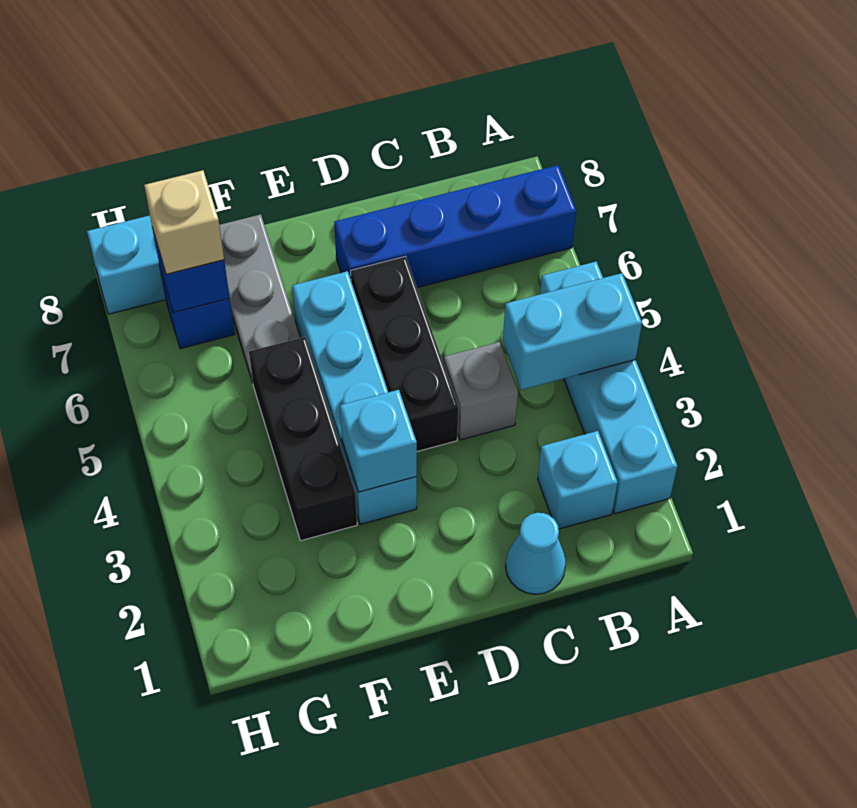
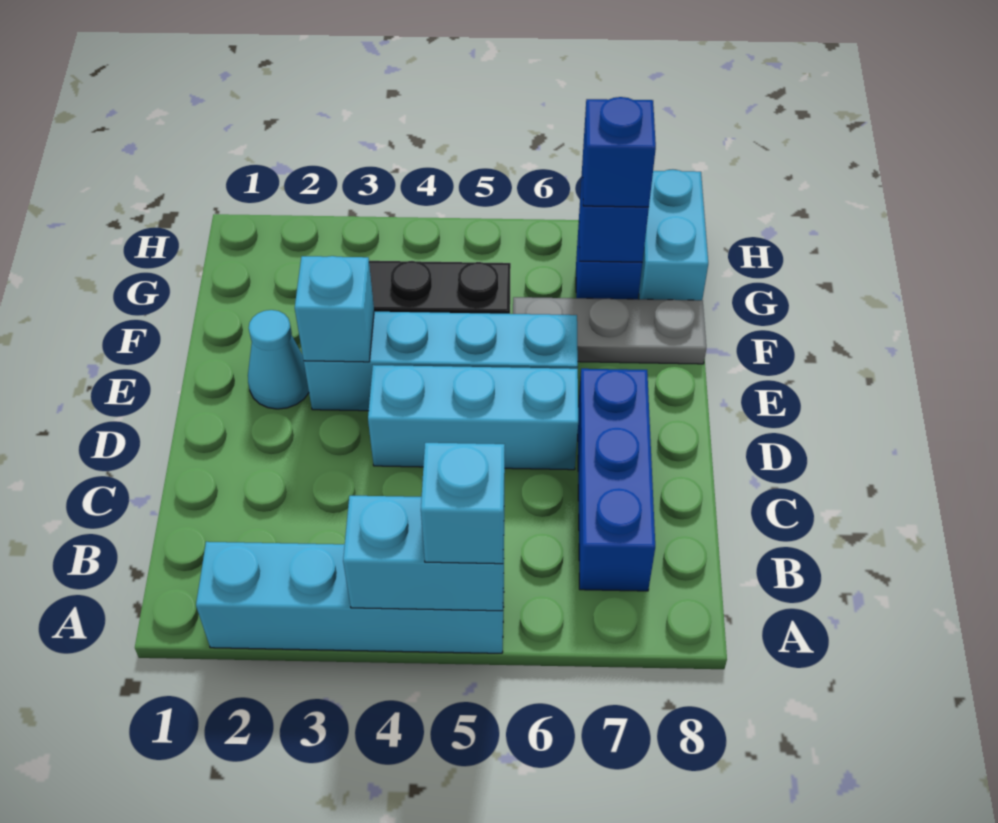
cyan brick A4:B4 level 2 -> cyan brick A4:A5 level 2
blue brick A7:D7 level 1 -> blue brick B7:D7 level 1
cyan brick B2 level 1 -> cyan brick A5 level 3
cyan cone C1 level 1 -> cyan cone E2 level 1
grey brick C4 level 1 -> none
black brick D4:D6 level 1 -> cyan brick D4:D6 level 1
tan brick G7 level 3 -> blue brick G7 level 3

